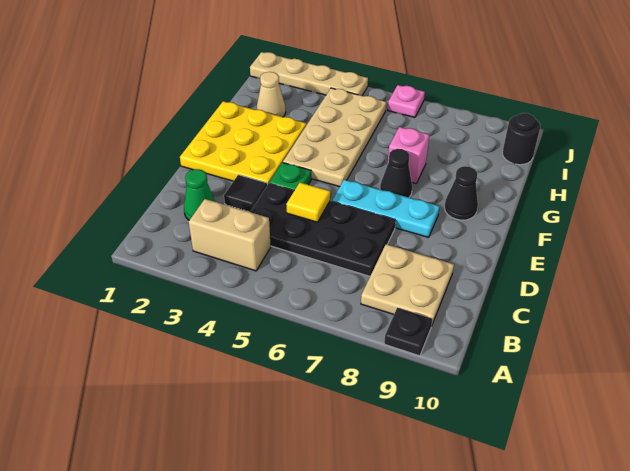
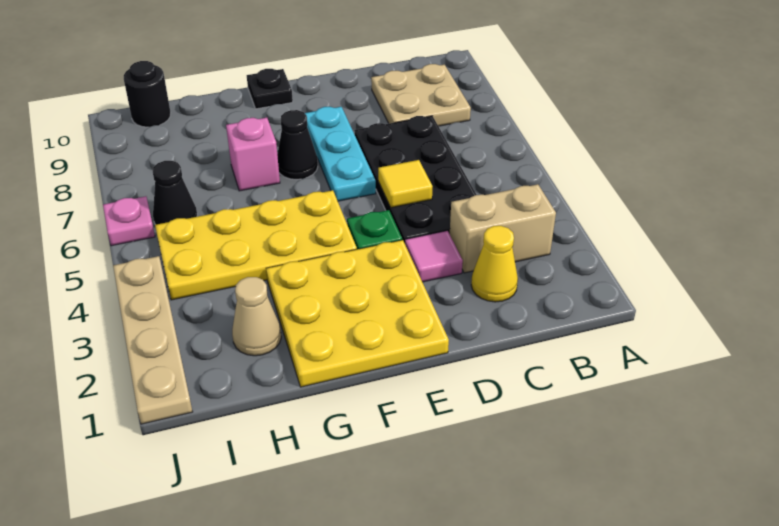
black plate A9 level 1 -> black plate F10 level 1
tan brick B3:B4 level 1 -> tan brick B3:C3 level 1
green cone C2 level 1 -> yellow cone C2 level 1
black tile D3 level 1 -> pink tile D3 level 1
tan plate F4:I5 level 1 -> yellow plate F4:I5 level 1
black cone F9 level 1 -> black cone I6 level 1

